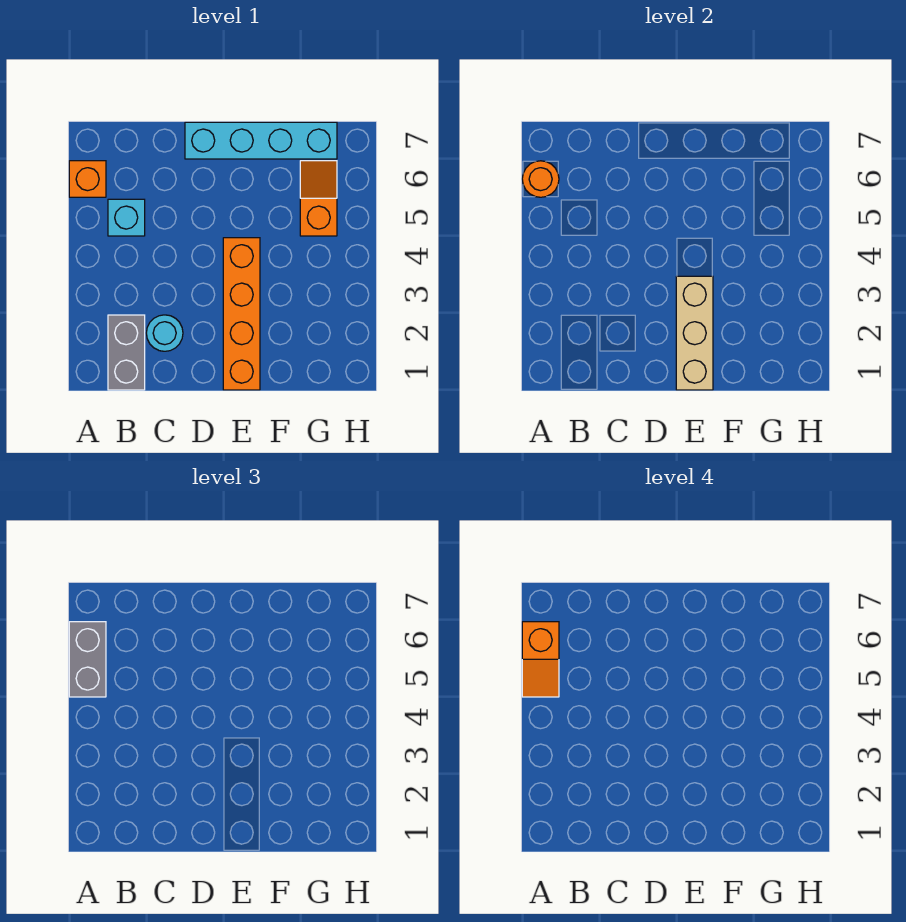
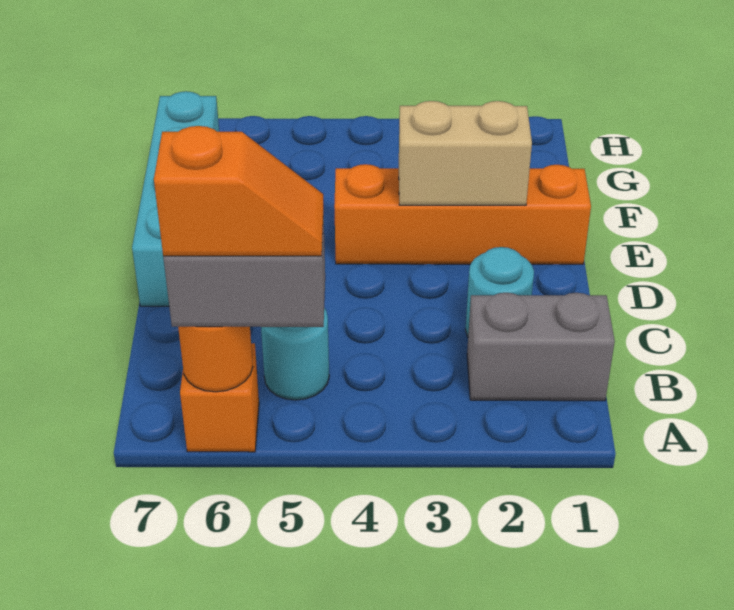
cyan brick B5 level 1 -> cyan round brick B5 level 1
tan brick E1:E3 level 2 -> tan brick E2:E3 level 2
orange slope G5:G6 level 1 top 5 -> none

